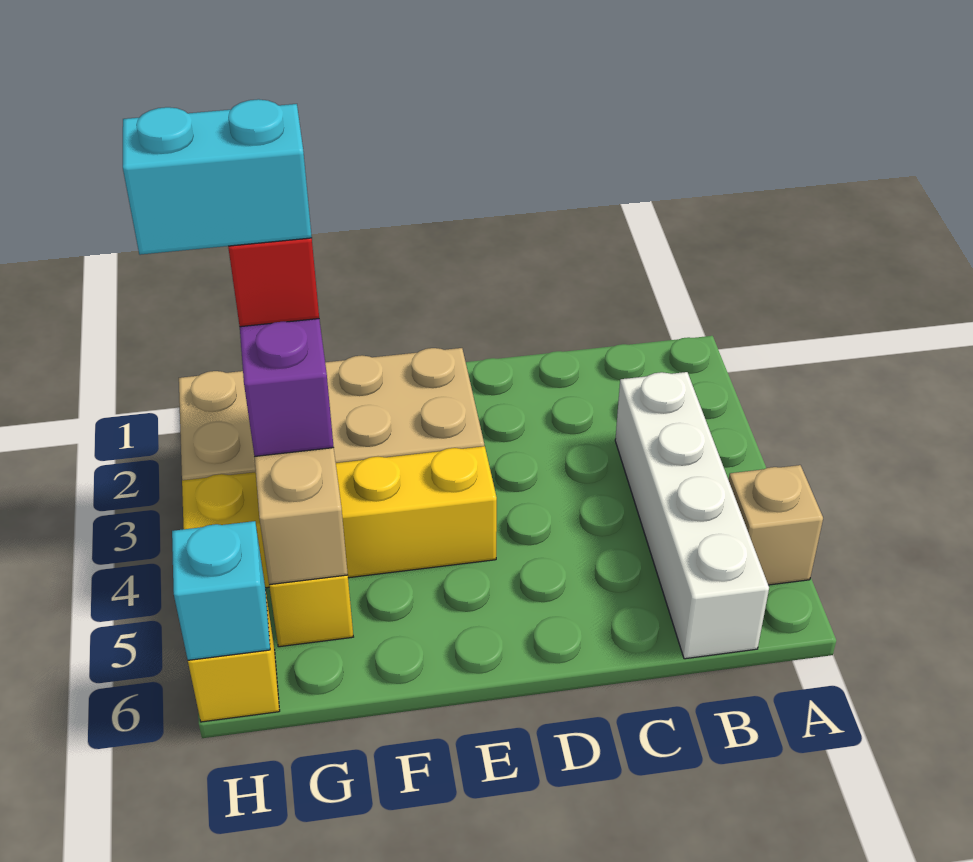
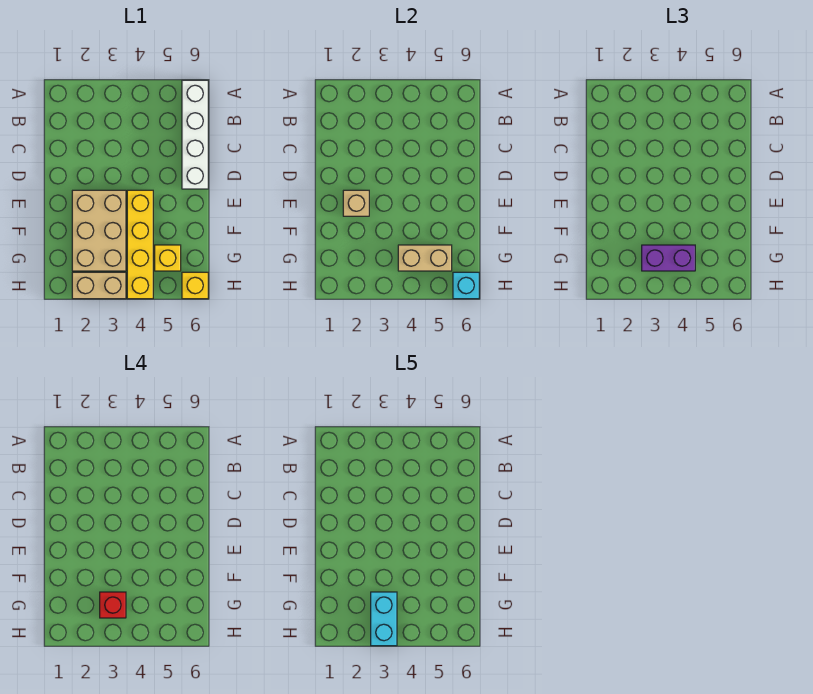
tan brick A5 level 1 -> tan brick E2 level 2
white brick B3:B6 level 1 -> white brick A6:D6 level 1

